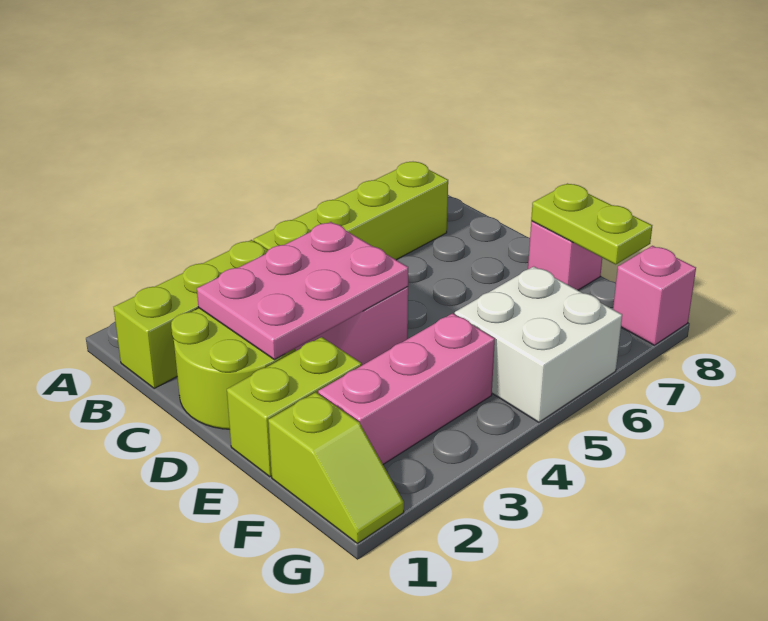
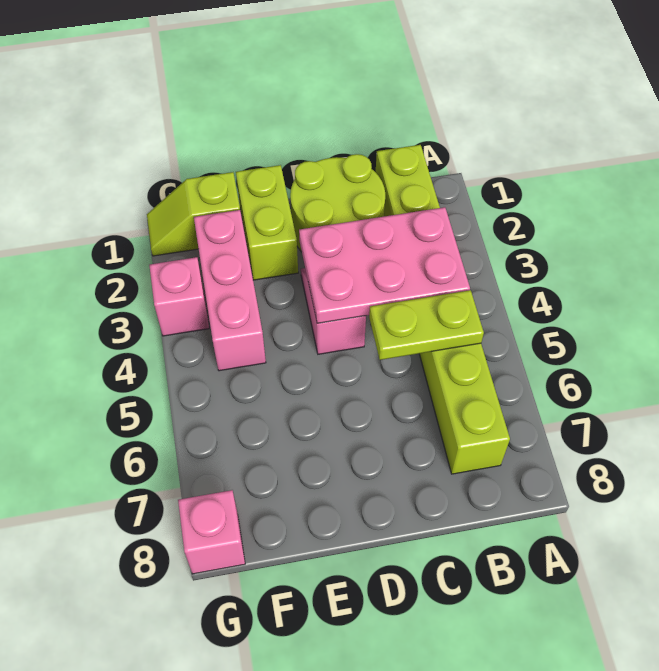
pink plate C2:D4 level 2 -> pink plate B3:D4 level 2
pink brick E8 level 1 -> pink brick G3 level 1
lime plate E8:F8 level 2 -> lime plate B5:C5 level 2
white brick F5:G6 level 1 -> none

